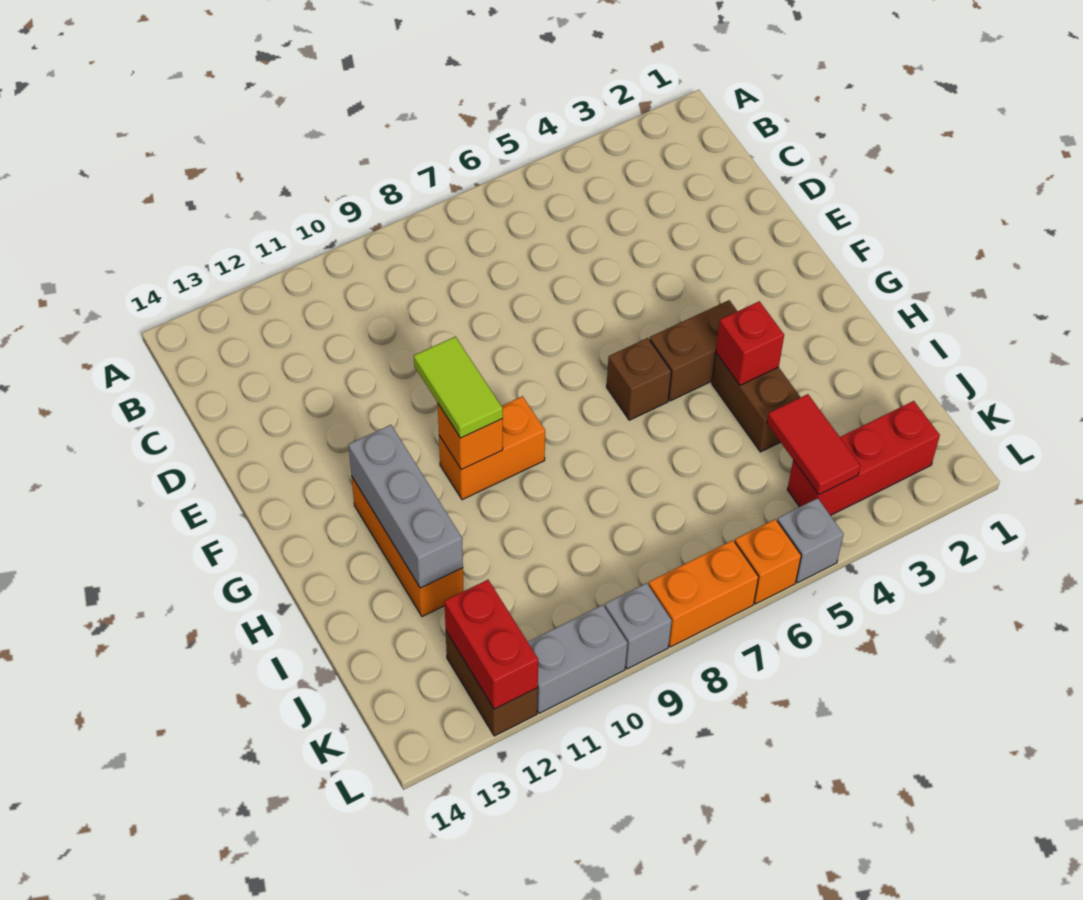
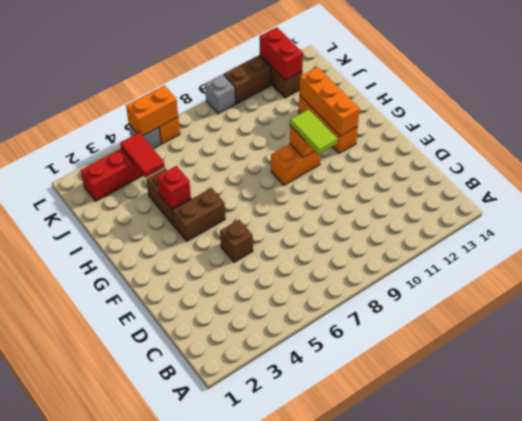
brown brick G6 level 1 -> brown brick E5 level 1
grey brick G12:I12 level 2 -> orange brick G12:I12 level 2
orange brick L7:L8 level 1 -> orange brick L5:L6 level 2
grey brick L10:L11 level 1 -> brown brick L10:L11 level 1

